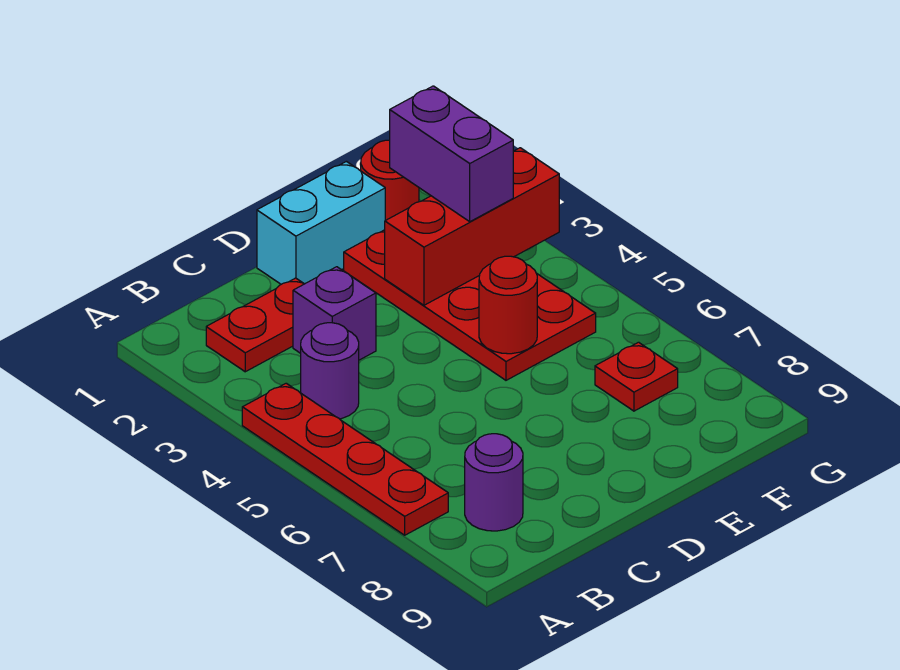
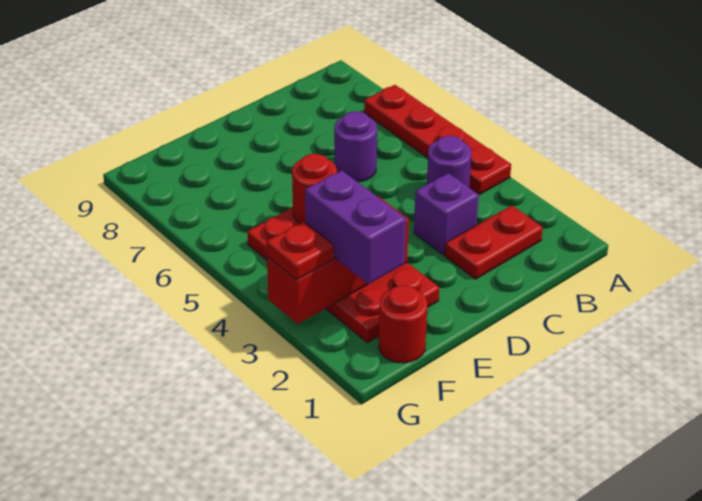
purple round brick B8 level 1 -> purple round brick C6 level 1
cyan brick D1:E1 level 1 -> none
red plate F7 level 1 -> red plate G3 level 3

